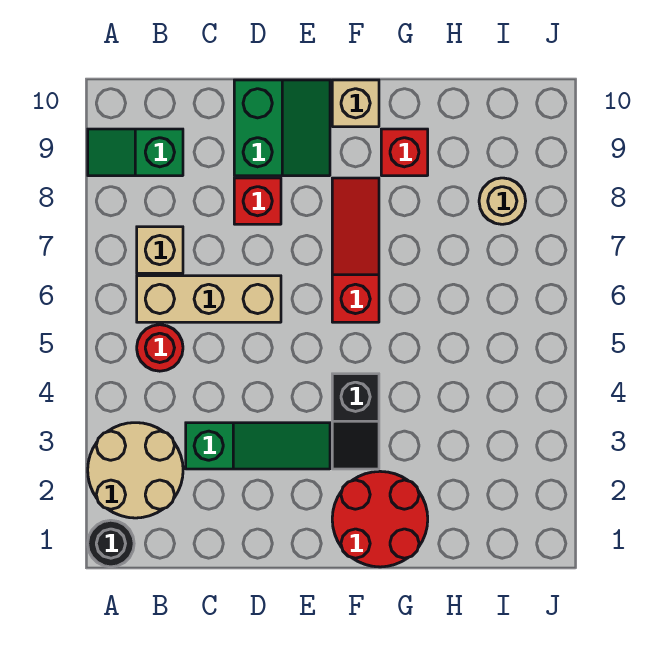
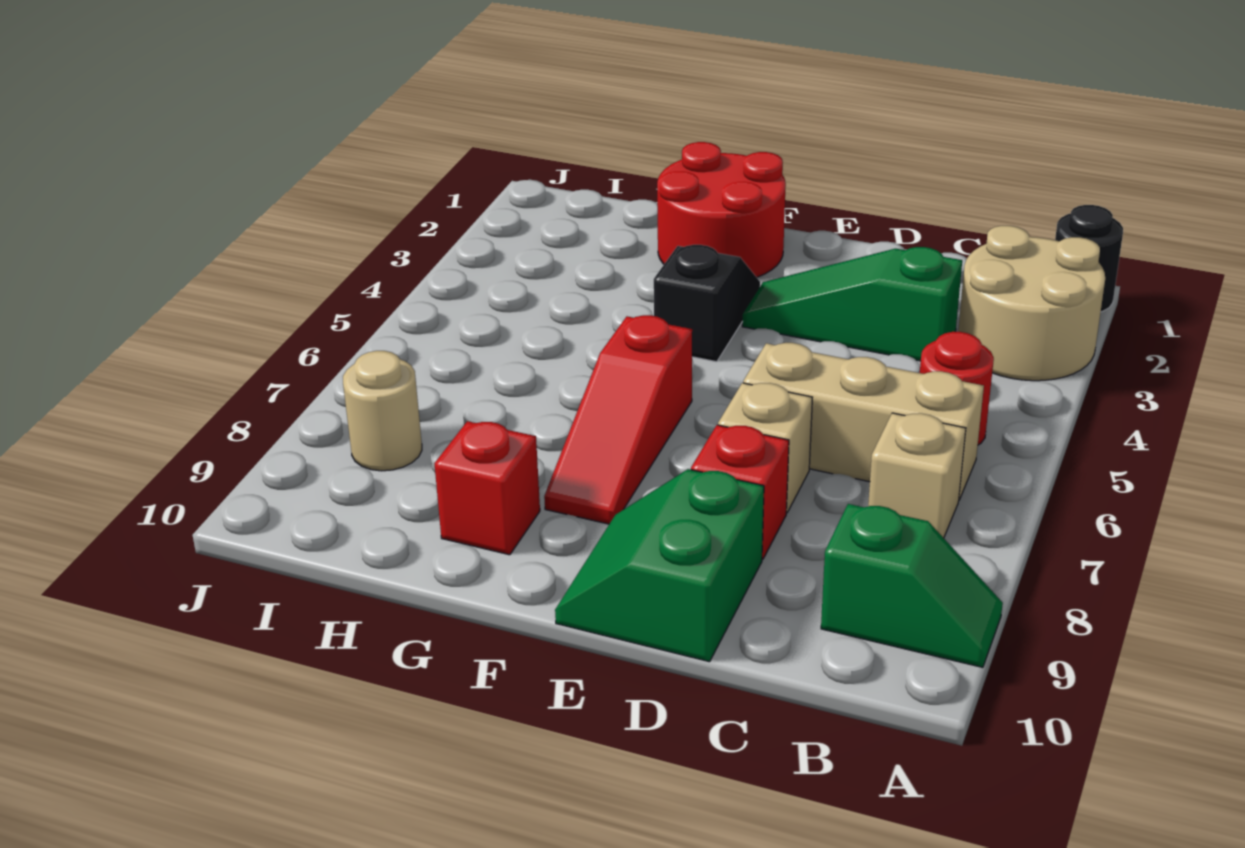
tan brick F10 level 1 -> tan brick D7 level 1

